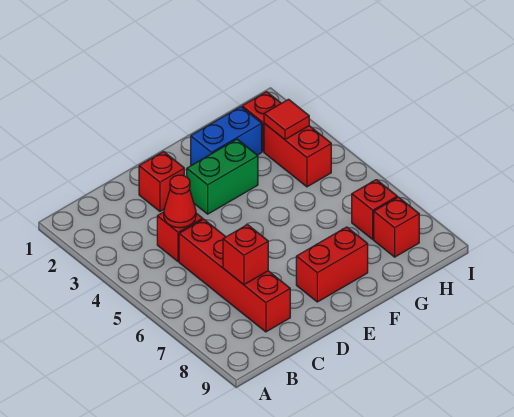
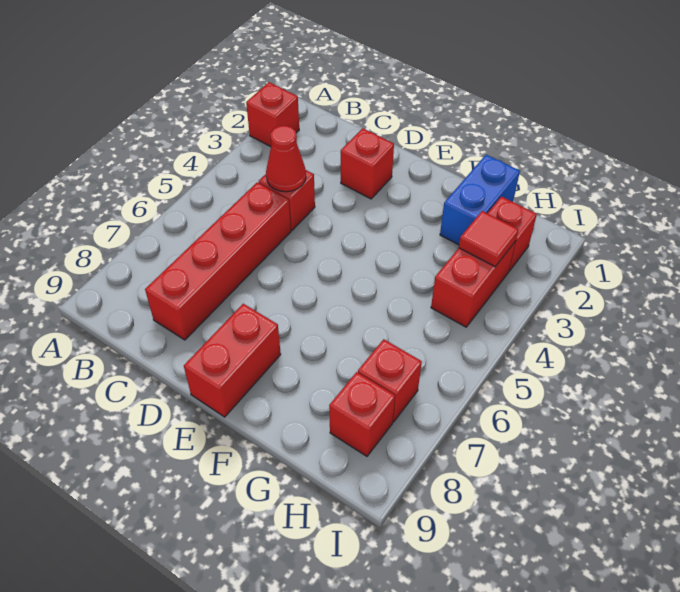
red brick C7 level 2 -> red brick A2 level 1
green brick E3:F3 level 1 -> none
red brick E8:F8 level 1 -> red brick E8:E9 level 1
blue brick F2:G2 level 1 -> blue brick G1:G2 level 1

